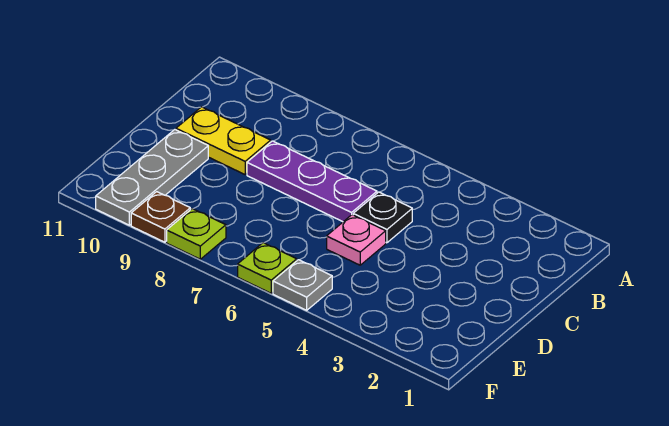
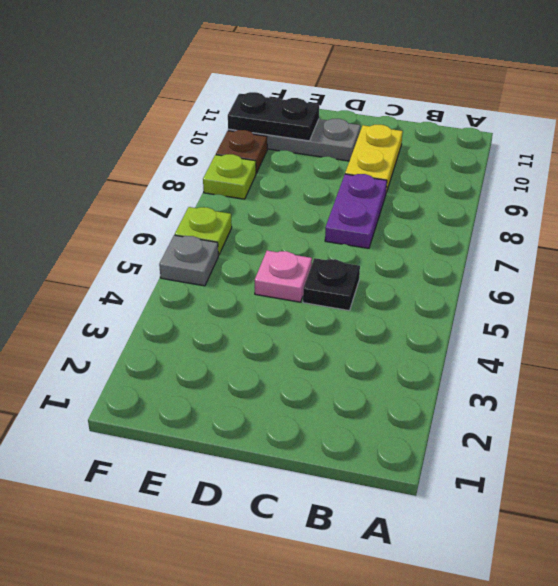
purple plate C6:C8 level 1 -> purple plate C7:C8 level 1
none -> black plate E10:F10 level 2

